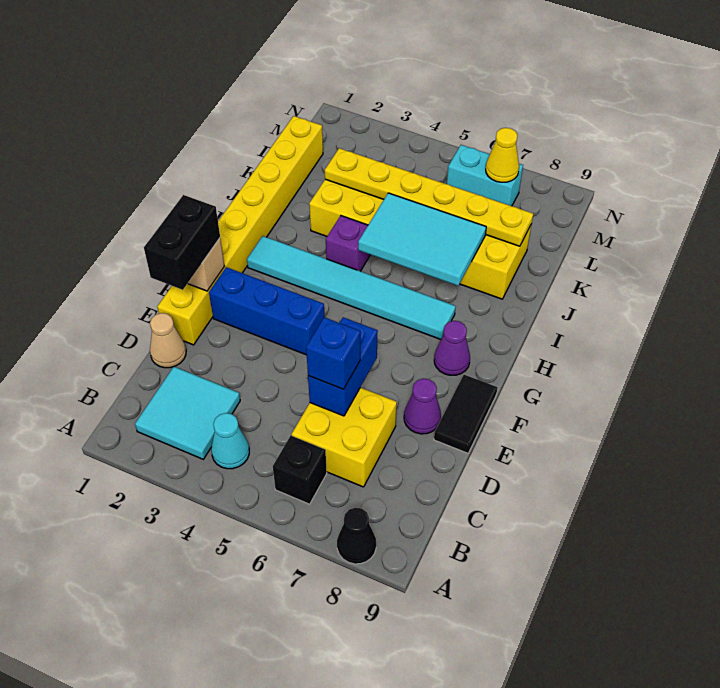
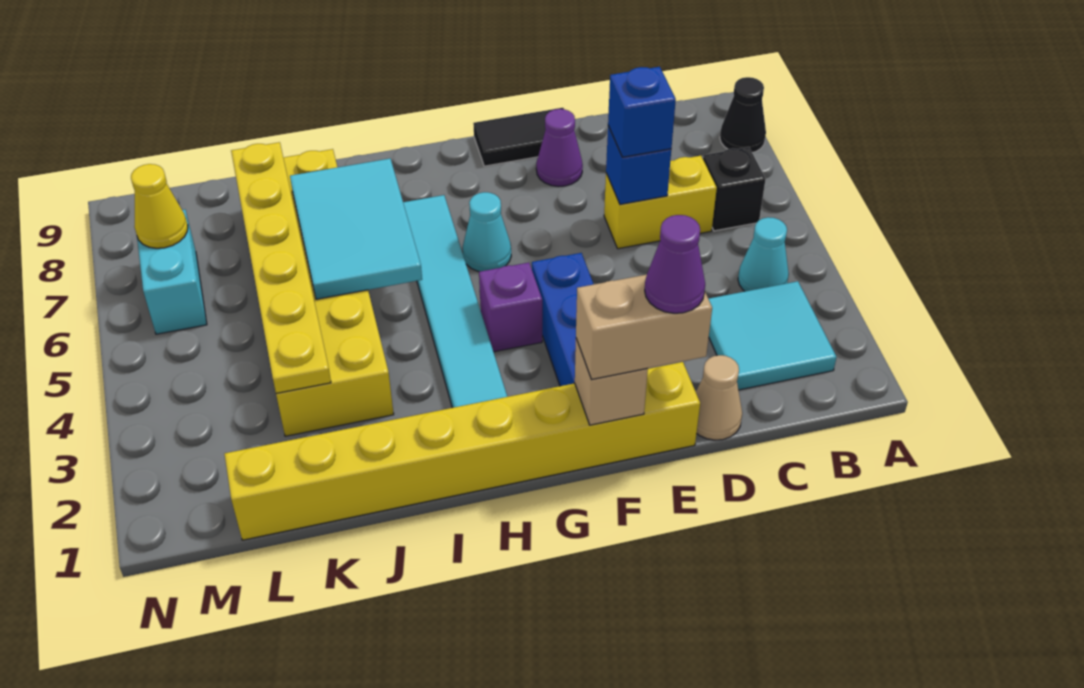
yellow brick C6:D7 level 1 -> yellow brick C6:D6 level 1
blue brick D6:E6 level 2 -> blue brick D6 level 2
black brick E1:F1 level 3 -> tan brick E1:F1 level 3
none -> cyan cone G6 level 1
purple cone G8 level 1 -> purple cone E1 level 4
purple brick I4 level 1 -> purple brick G4 level 1

